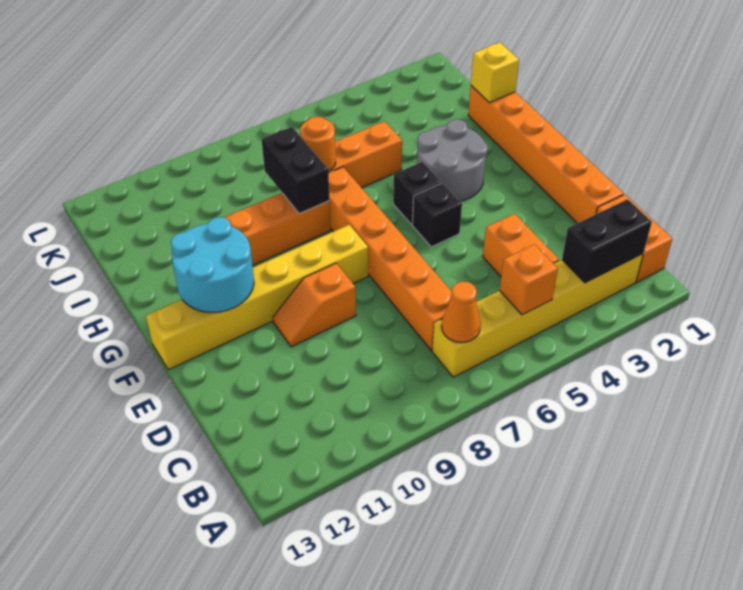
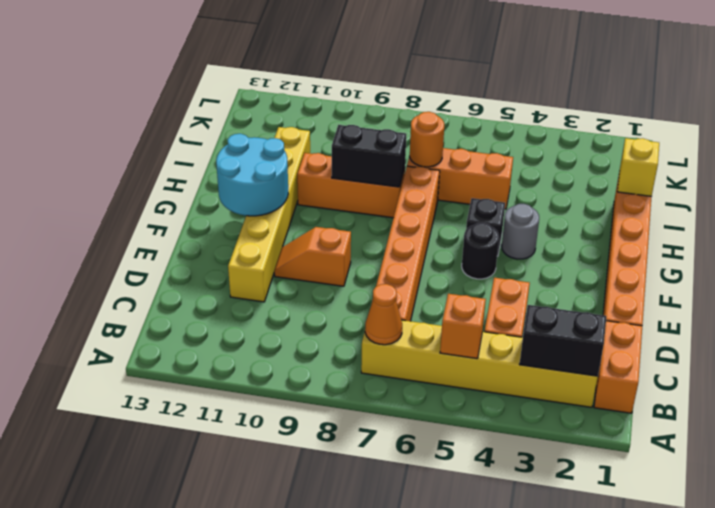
black brick F5 level 1 -> black round brick F5 level 1
yellow brick F8:F13 level 1 -> yellow brick D11:I11 level 1
grey round brick G3:H4 level 1 -> grey round brick G4 level 1
black brick H8:I8 level 2 -> black brick H8:H9 level 2

